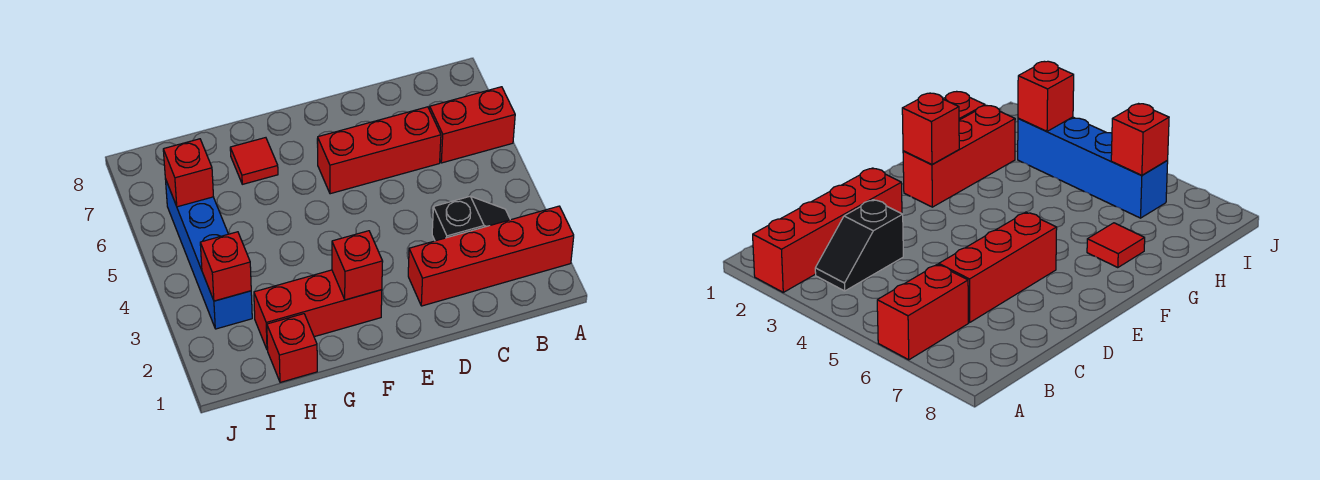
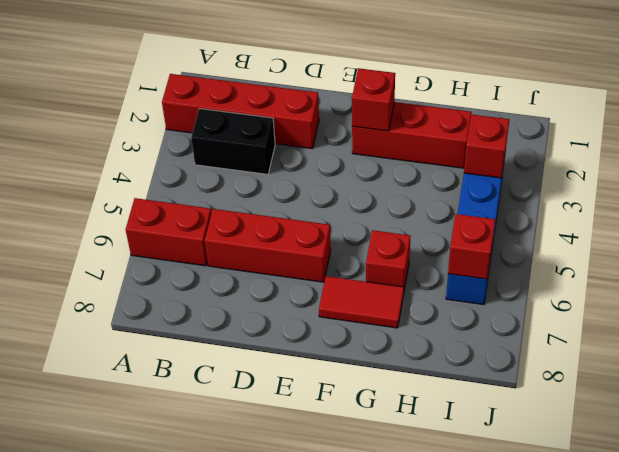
black slope B3:C3 level 1 top C -> black brick B3:C3 level 1
red tile G7 level 1 -> red tile F7:G7 level 1
red brick H1 level 1 -> red brick G6 level 1

